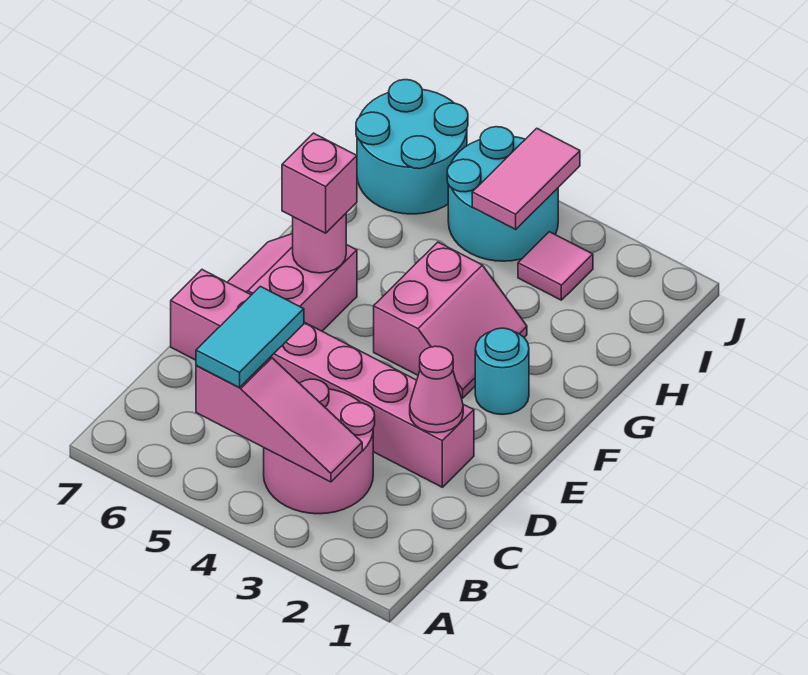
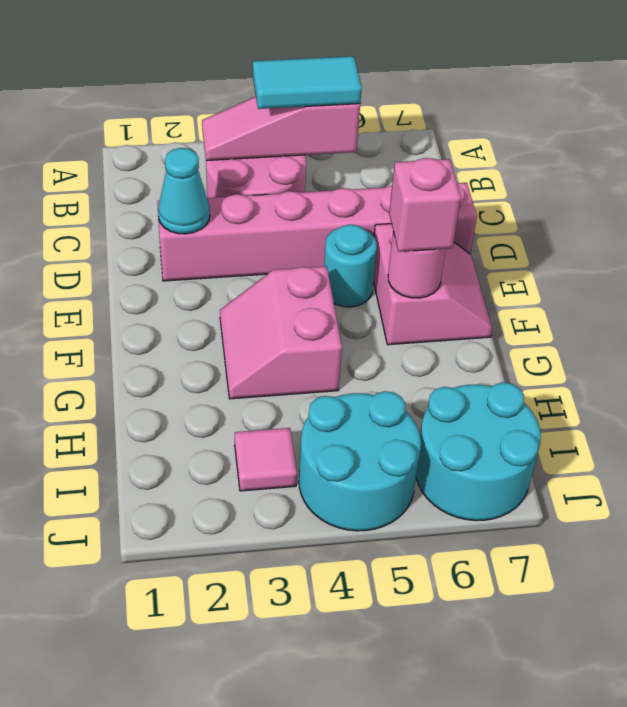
cyan tile B5:C5 level 3 -> cyan tile B4:B5 level 3
pink cone D2 level 2 -> cyan cone D2 level 2
cyan round brick F2 level 1 -> cyan round brick E5 level 1
pink tile I4:J4 level 2 -> none

